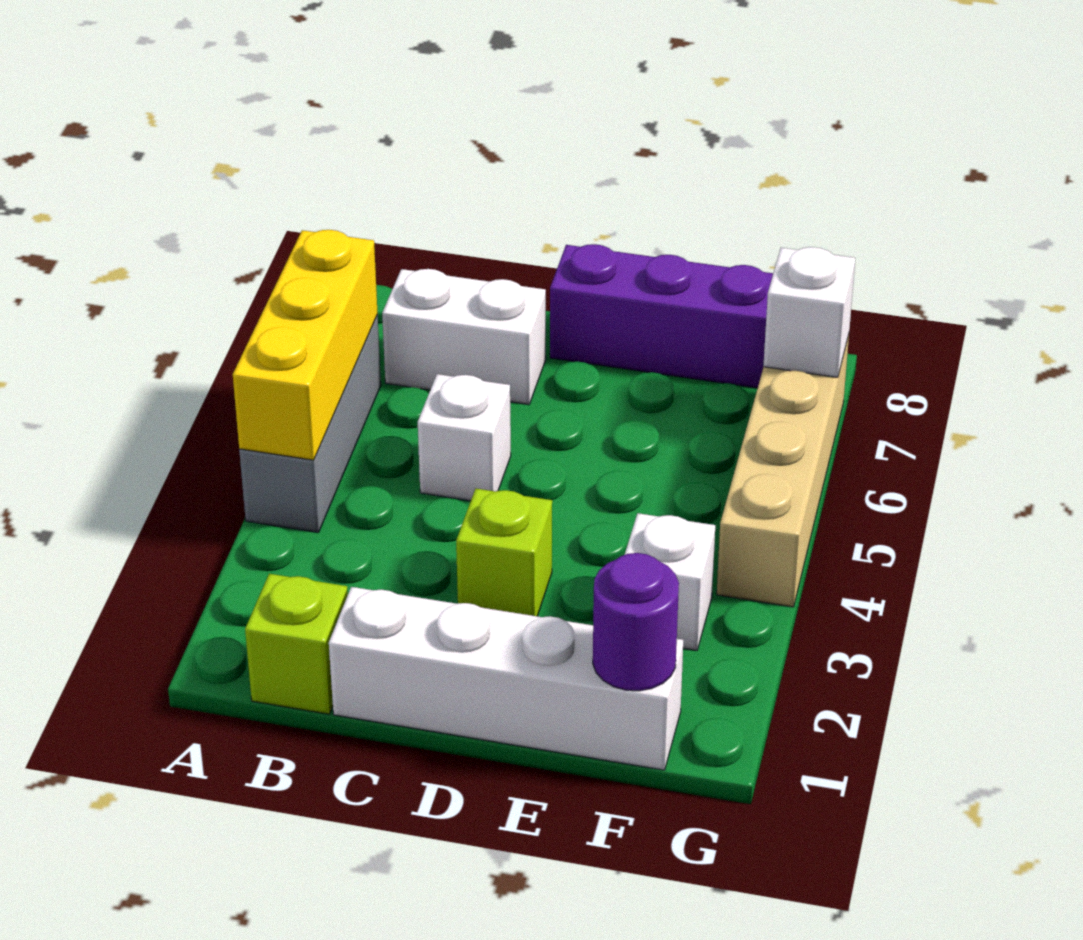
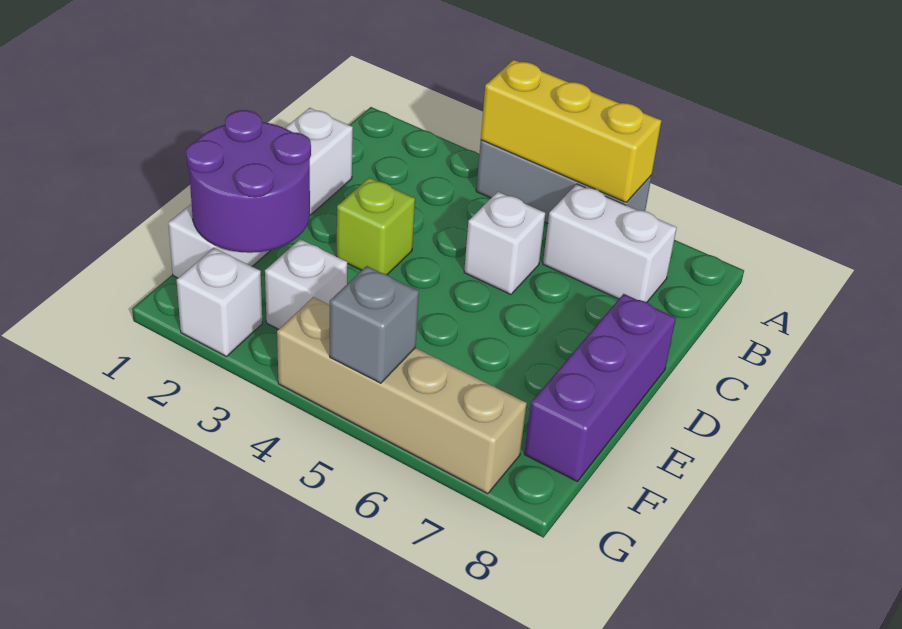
lime brick B1 level 1 -> none
white brick B7:C7 level 1 -> white brick B6:B7 level 1
purple round brick F1 level 2 -> purple round brick E1:F2 level 2
none -> grey brick G5 level 2
white brick G7 level 2 -> white brick G2 level 1

